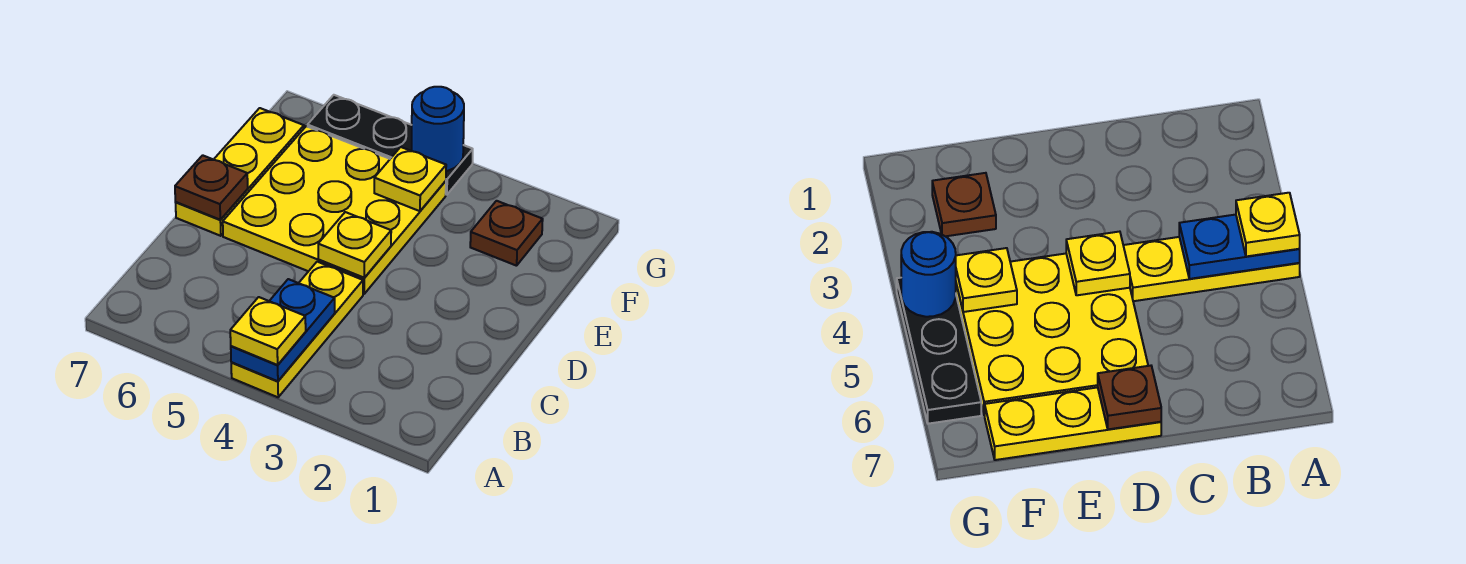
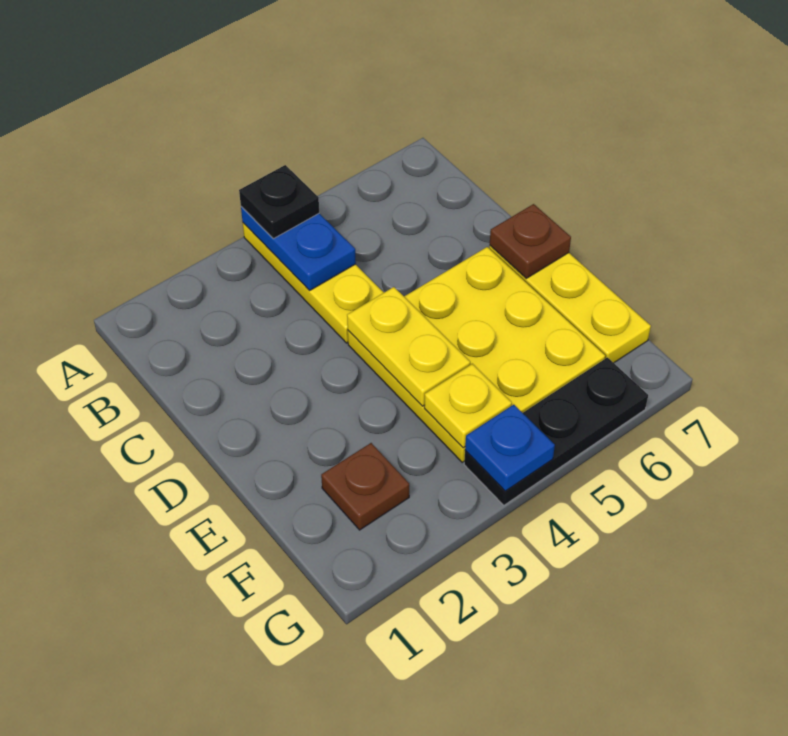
yellow plate A4 level 3 -> black plate A4 level 3
yellow plate D4 level 2 -> yellow plate D4:E4 level 2
blue round brick G4 level 2 -> blue plate G4 level 2

